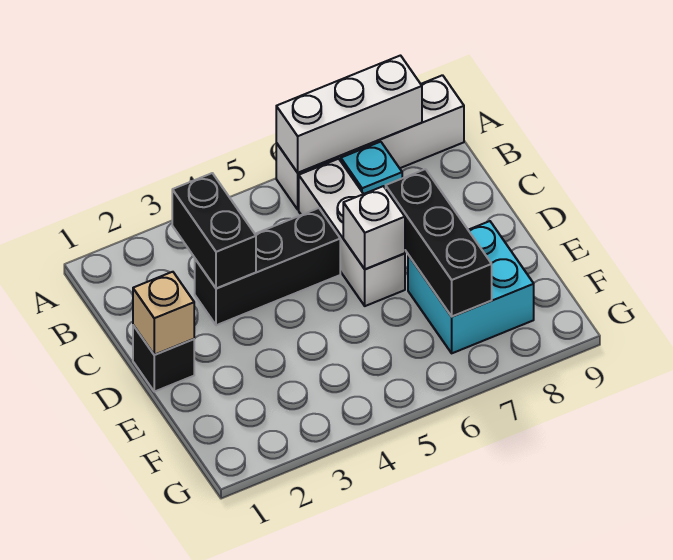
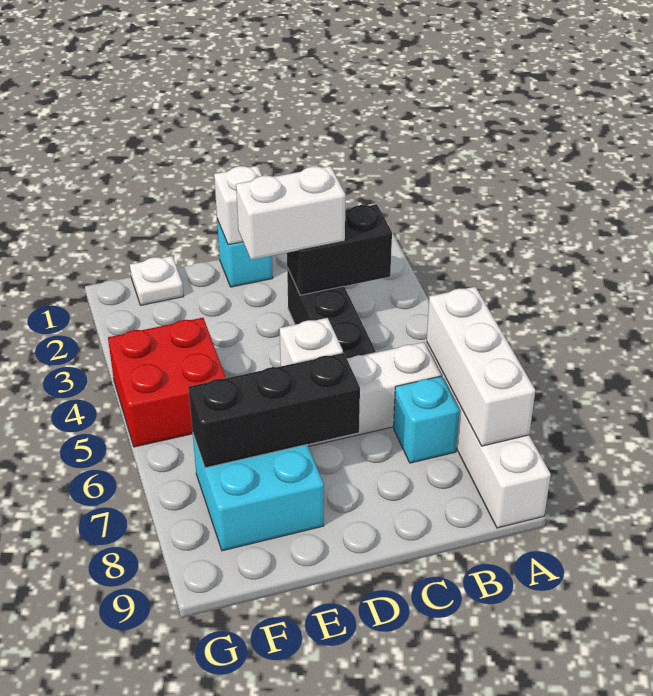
none -> white brick C3:D3 level 3
black brick D1 level 1 -> cyan brick D1 level 1
tan brick D1 level 2 -> white brick D1 level 2
none -> white plate F1 level 1
none -> red brick F4:G5 level 1

